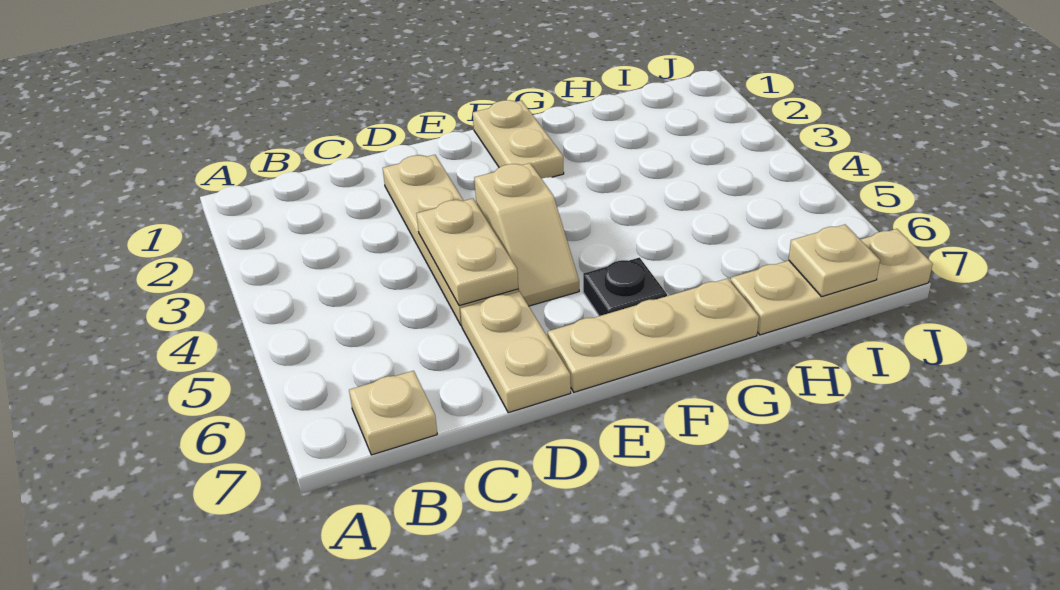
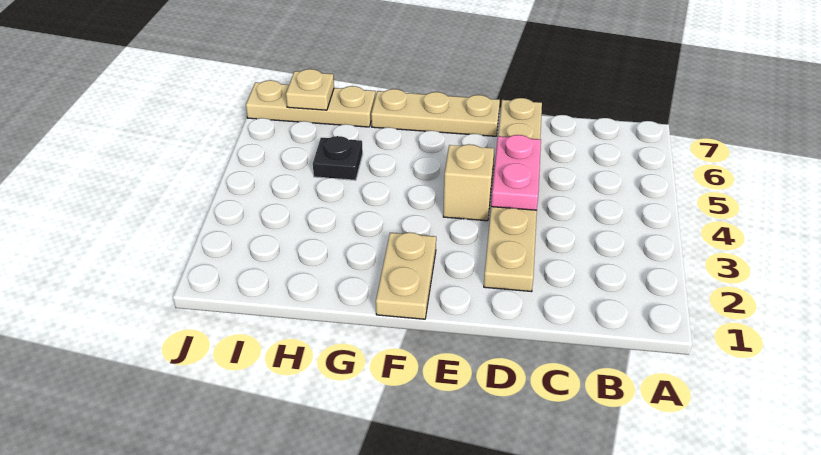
tan plate B7 level 1 -> none
tan plate D4:D5 level 2 -> pink plate D4:D5 level 2
black plate F6 level 1 -> black plate H5 level 1

